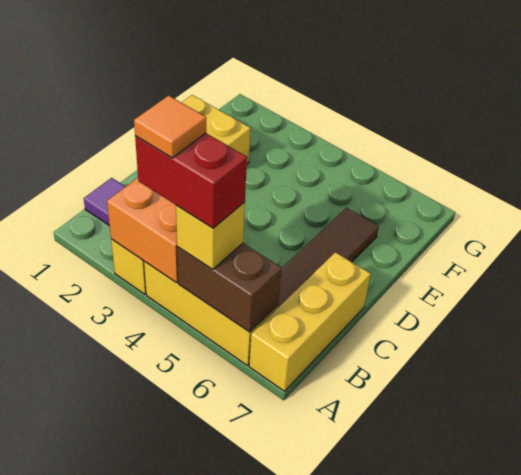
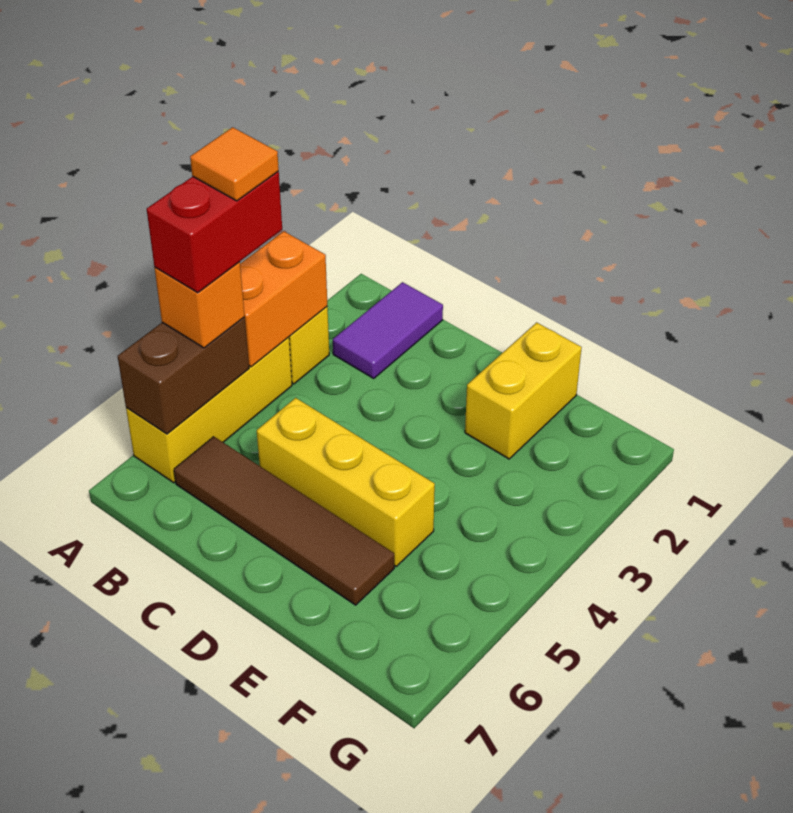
yellow brick A5 level 3 -> orange brick A5 level 3
yellow brick A7:C7 level 1 -> yellow brick C5:E5 level 1

